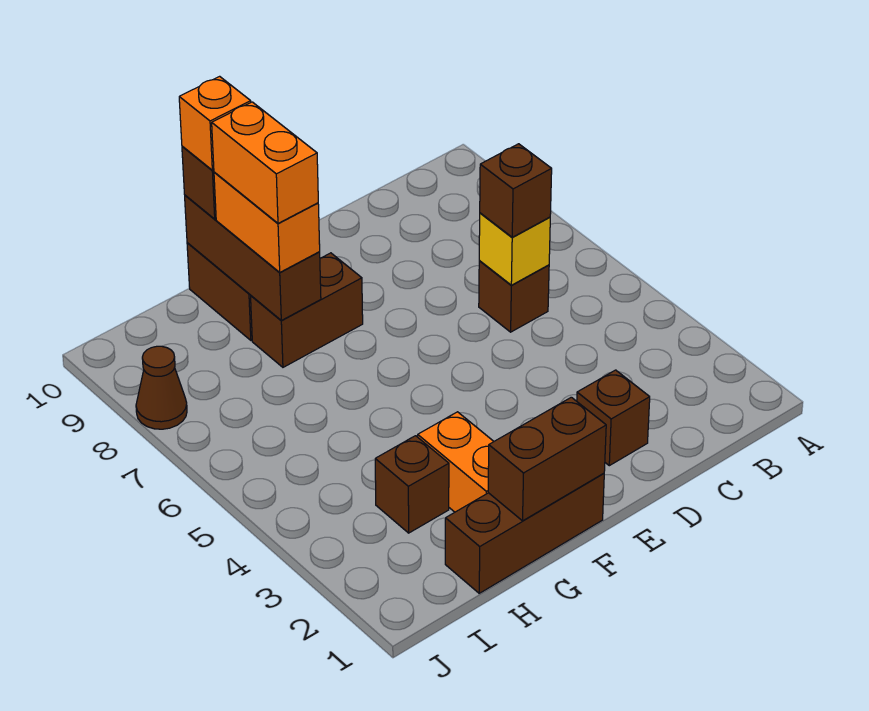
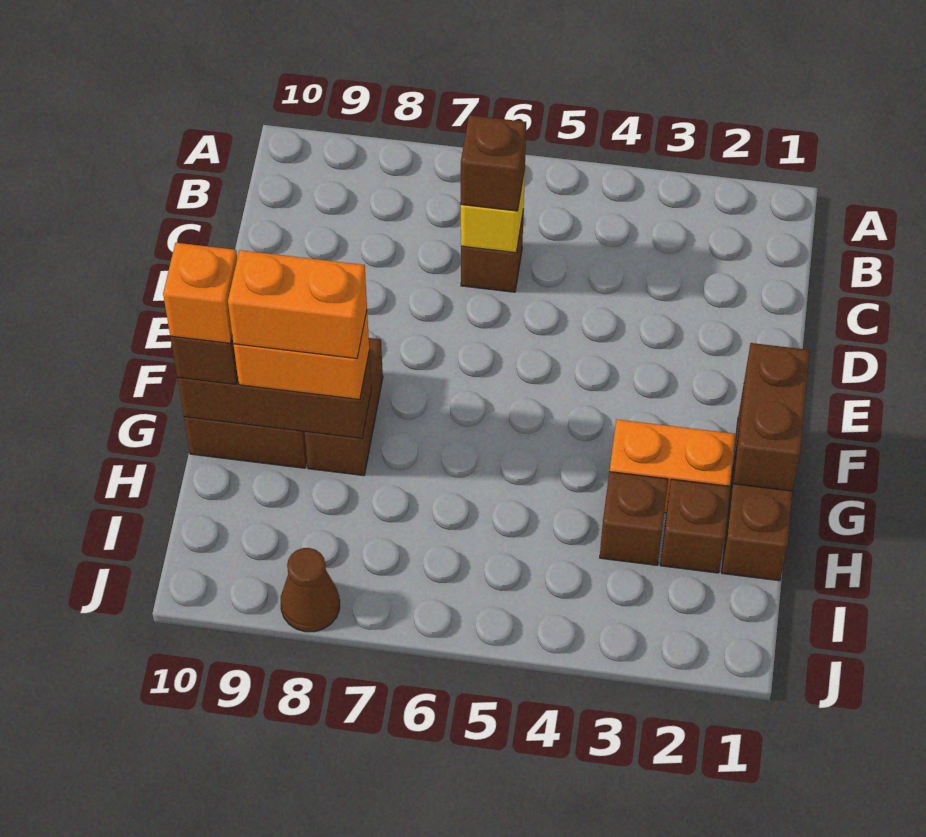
brown brick D2 level 1 -> brown brick H2 level 1

